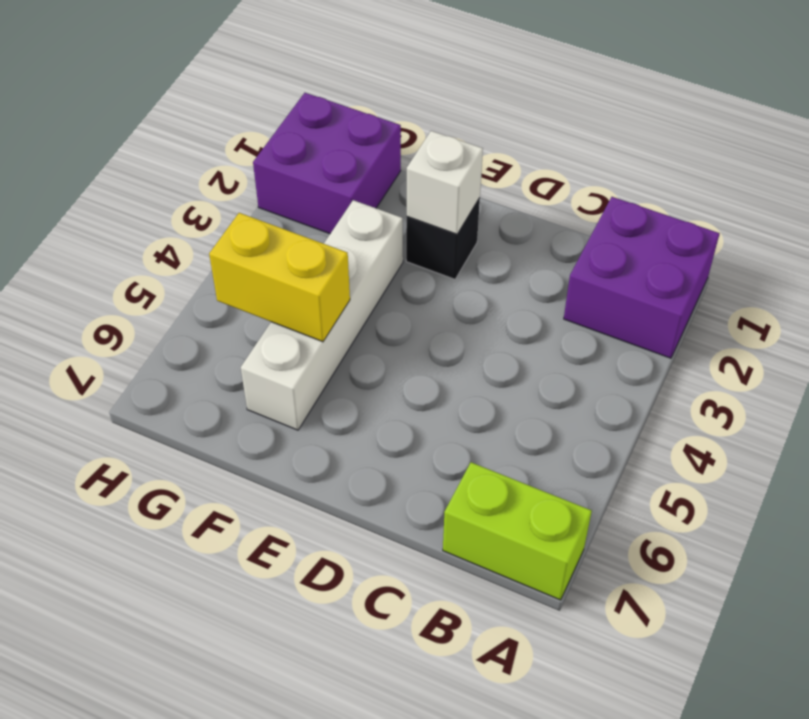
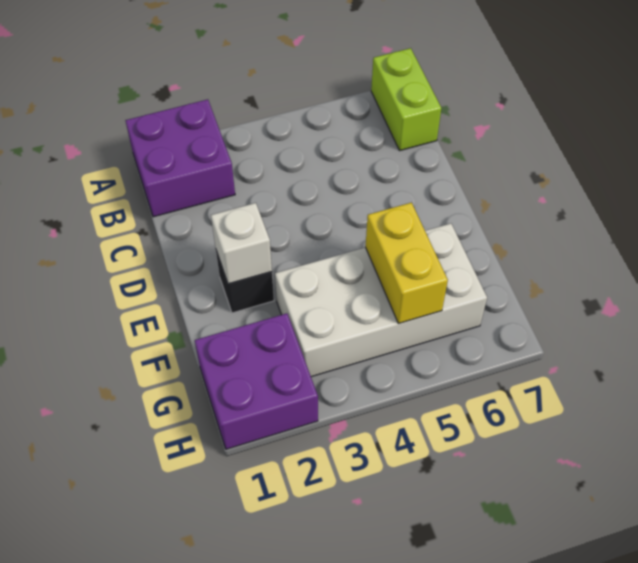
white brick F3:F6 level 1 -> white brick F3:G6 level 1

